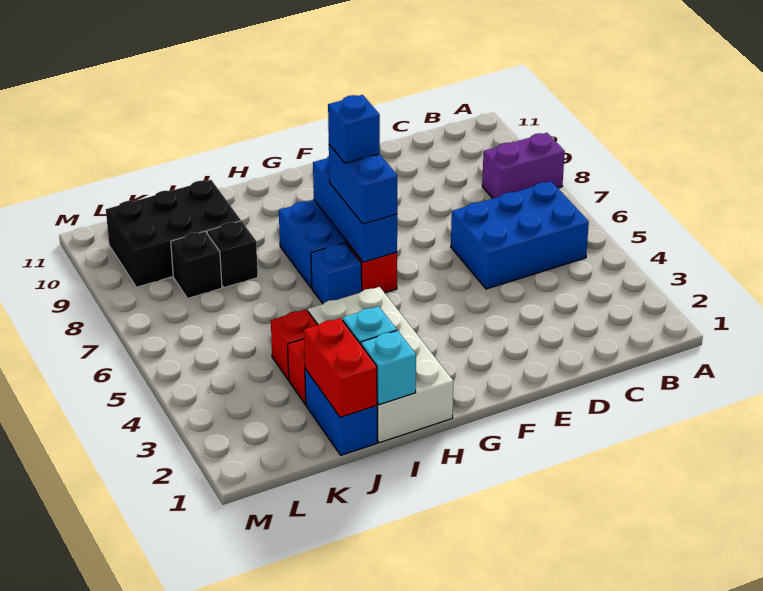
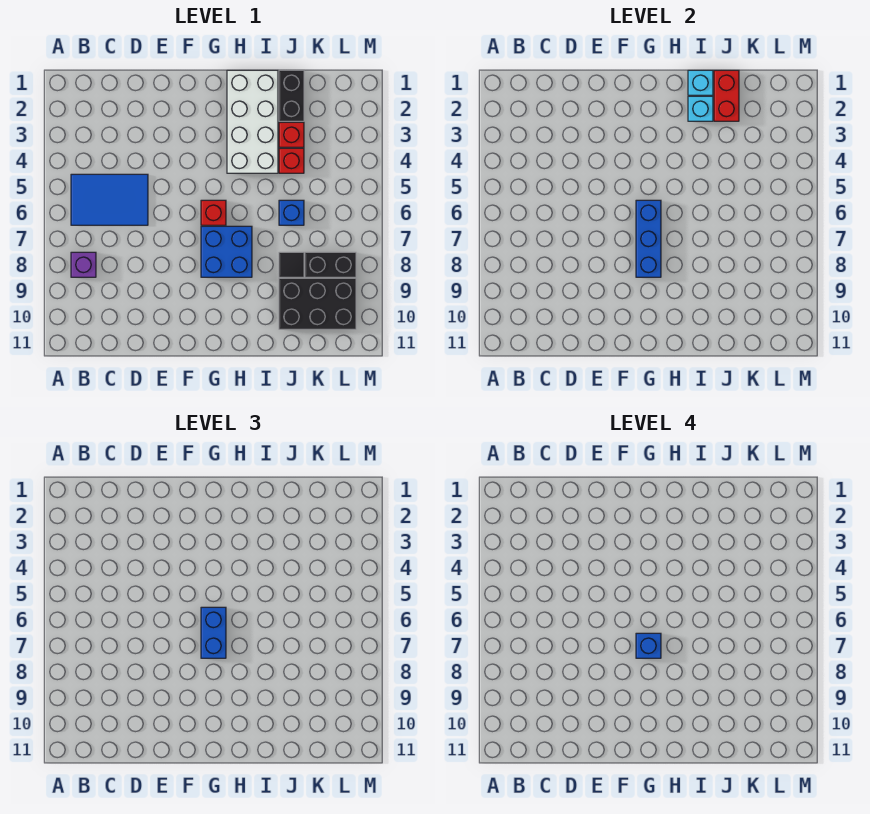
purple brick A8:B8 level 1 -> purple brick B8 level 1
blue brick B5:D6 level 1 -> blue tile B5:D6 level 1
blue brick H6 level 1 -> blue brick J6 level 1
blue brick J1:J2 level 1 -> black brick J1:J2 level 1
black brick J8 level 1 -> black tile J8 level 1
black brick K8 level 1 -> black brick K8:L8 level 1

